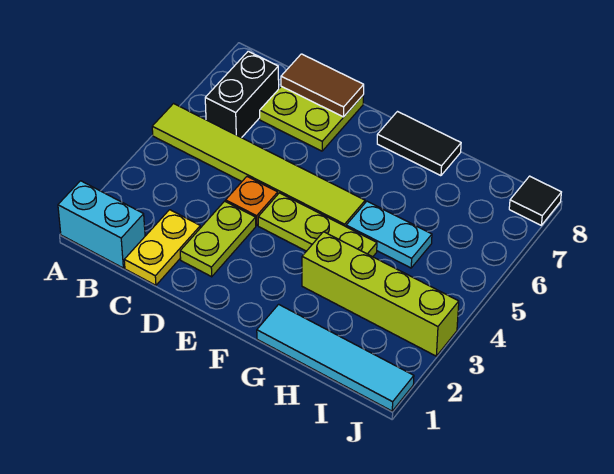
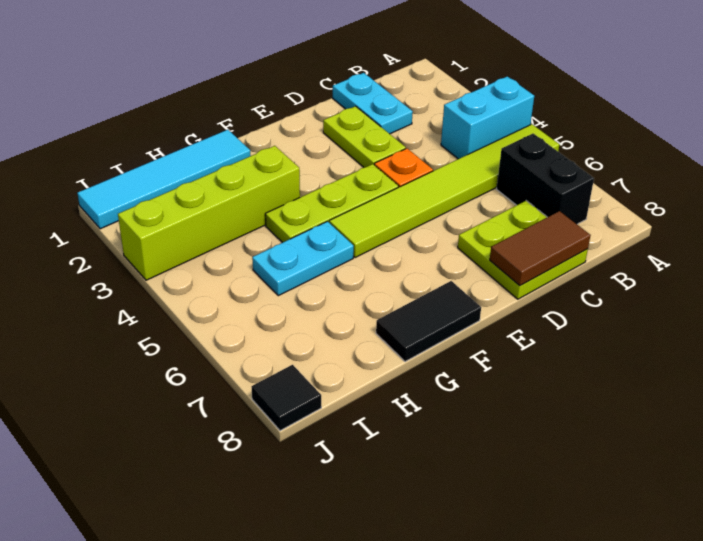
cyan brick A1:B1 level 1 -> cyan brick A4:B4 level 1
yellow plate C1:C2 level 1 -> cyan plate C1:C2 level 1

